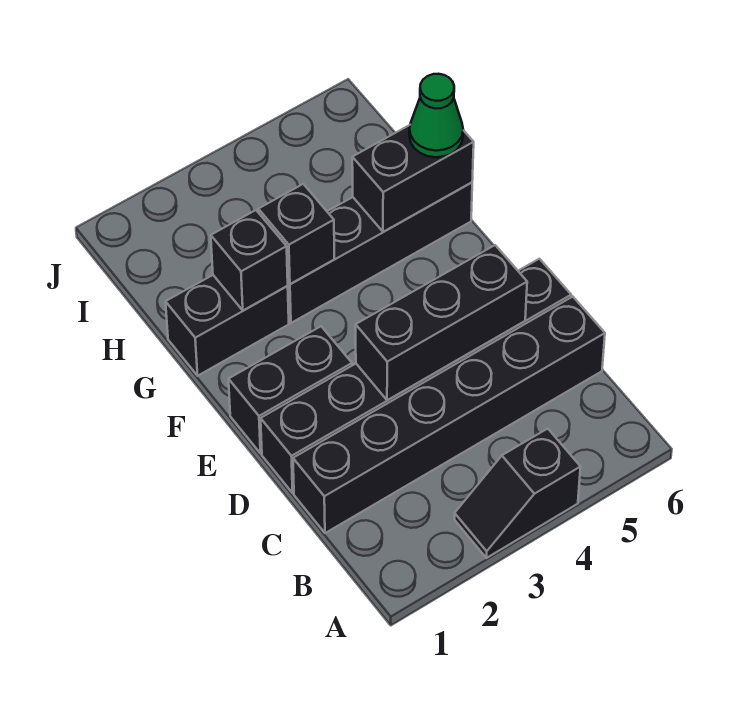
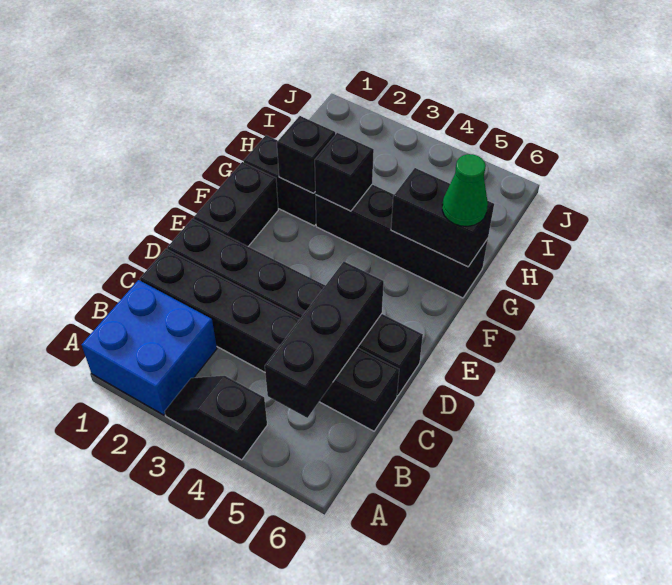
none -> blue brick A1:B2 level 1
black brick D3:D5 level 2 -> black brick B5:D5 level 2
black brick E1:E2 level 1 -> black brick E1:F1 level 1

